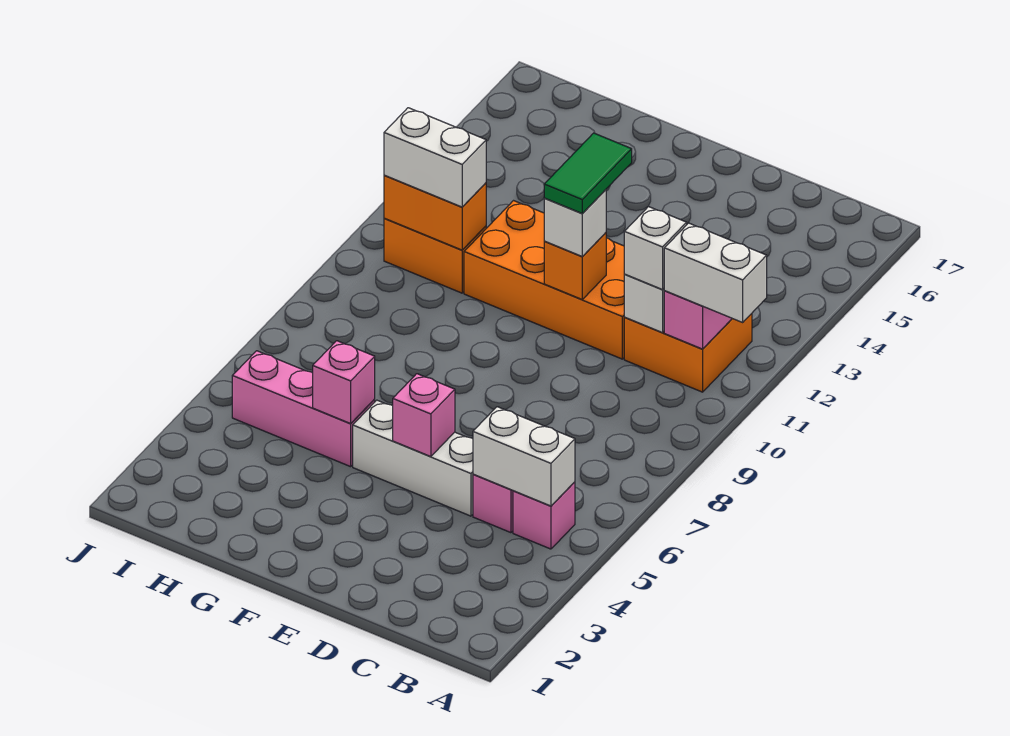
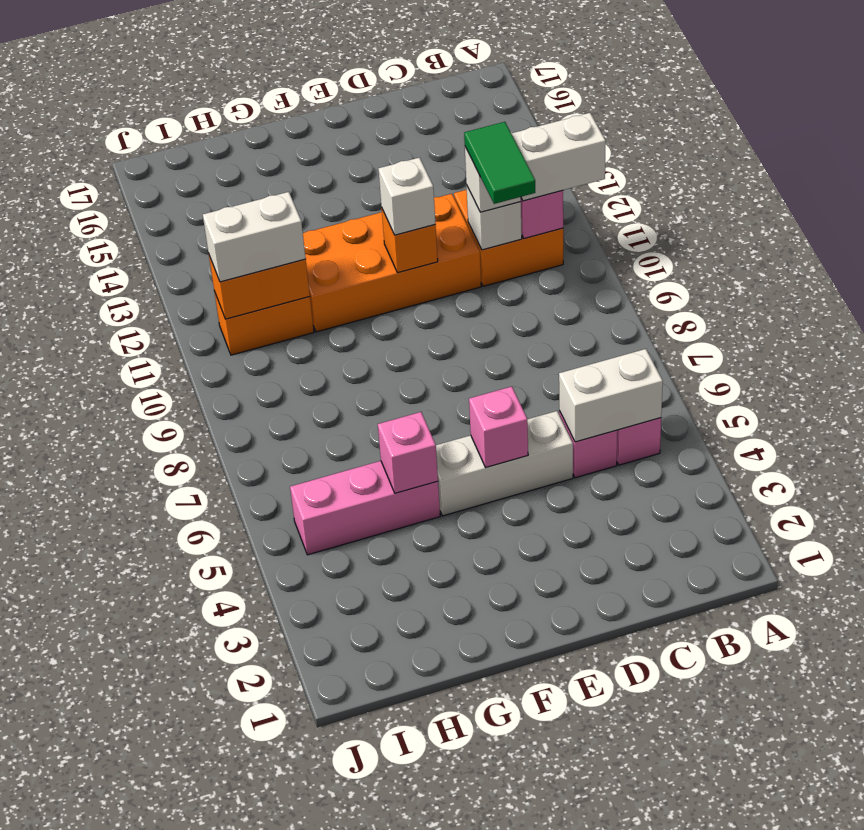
green tile E11:E12 level 4 -> green tile C10:C11 level 4

